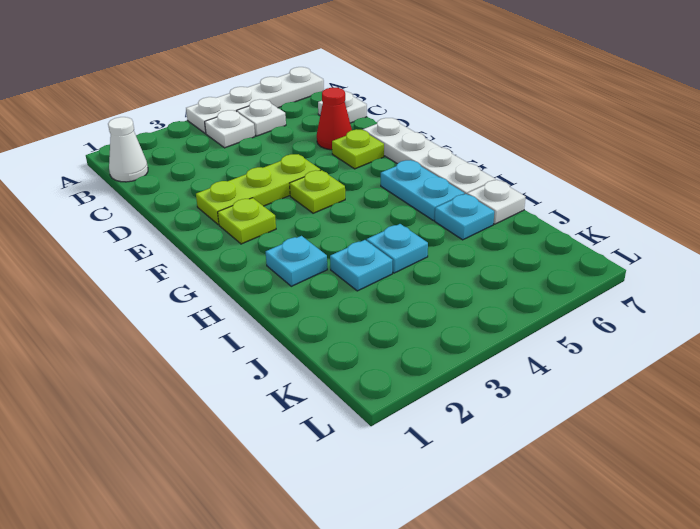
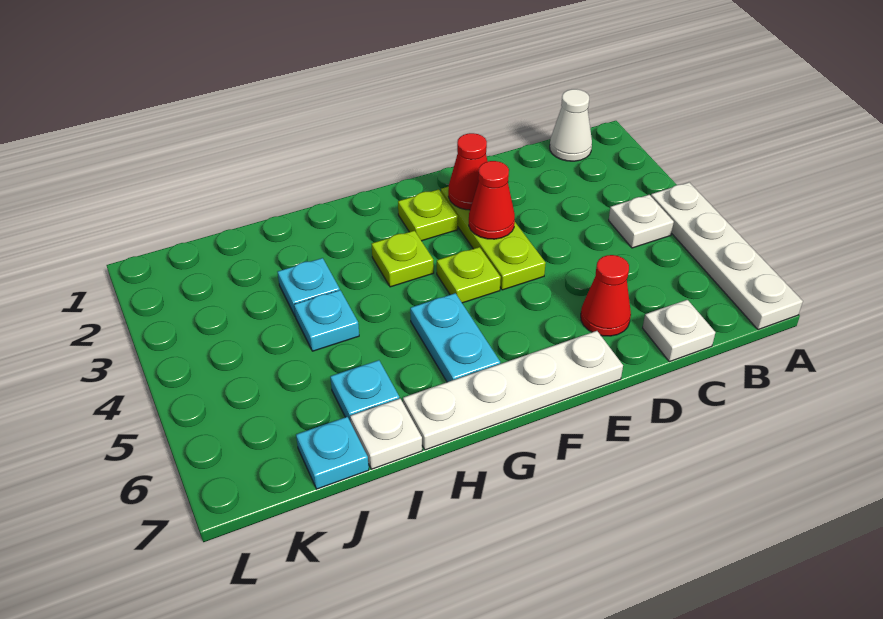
white plate B5 level 1 -> none
none -> red cone E2 level 2
none -> red cone E3 level 2
lime plate E6 level 1 -> lime plate G3 level 1
cyan plate G6:H6 level 1 -> cyan plate G5:G6 level 1
cyan plate H2 level 1 -> cyan plate J7 level 1

